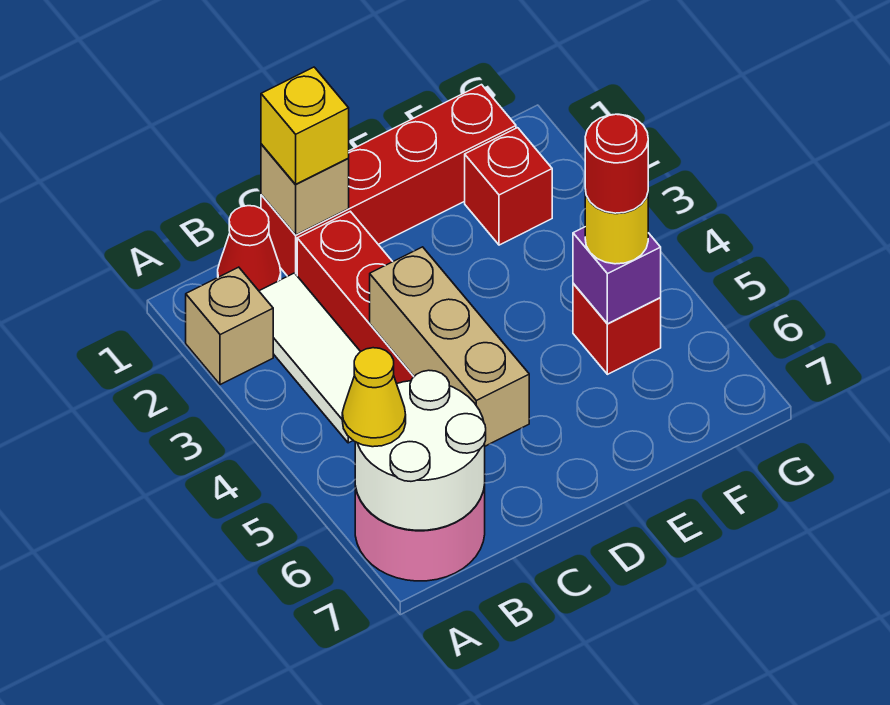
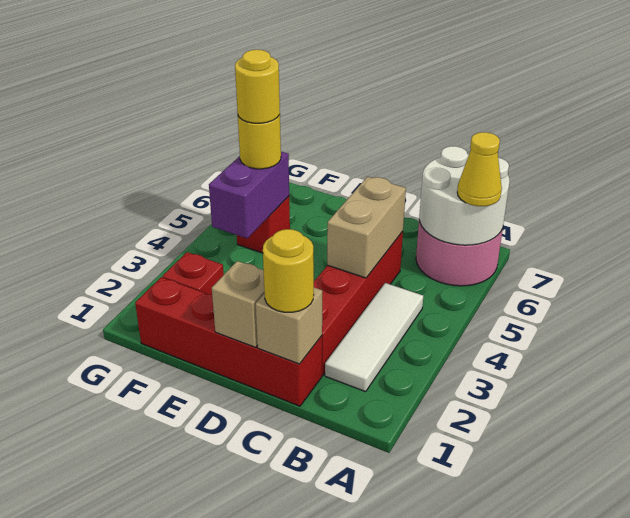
tan brick A2 level 1 -> tan brick D1 level 2
red cone B1 level 1 -> none
yellow brick C1 level 3 -> yellow round brick C1 level 3
tan brick C4:C6 level 2 -> tan brick C4:C5 level 2
purple brick F5 level 2 -> purple brick F4:F5 level 2
red round brick F5 level 4 -> yellow round brick F5 level 4

